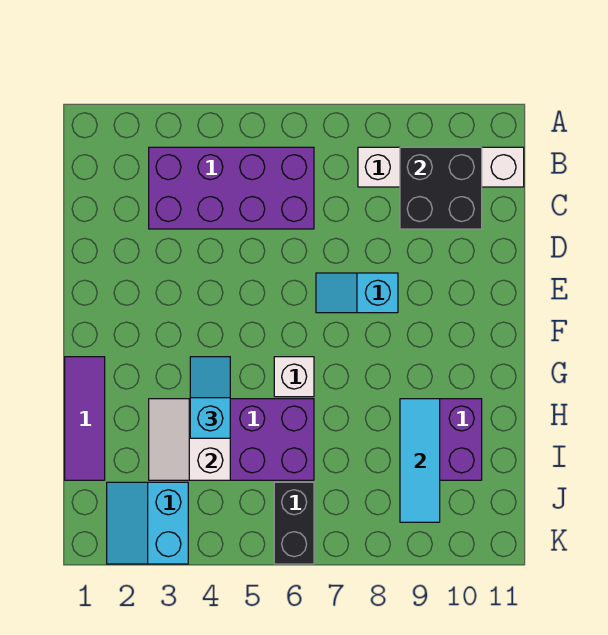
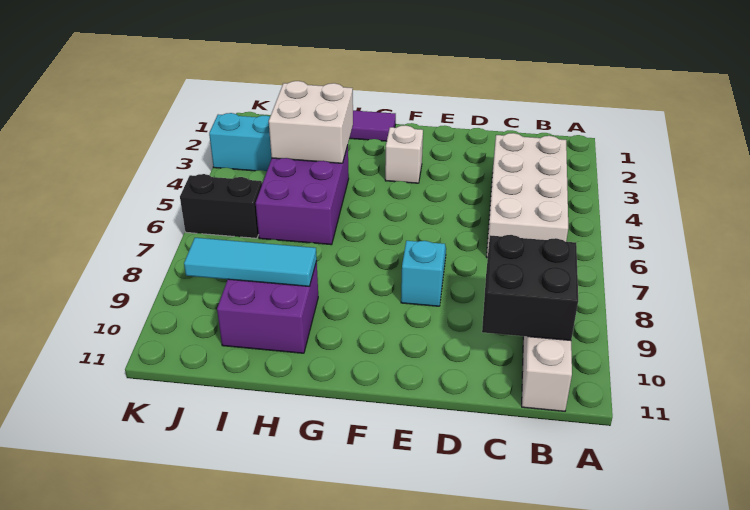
purple brick B3:C6 level 1 -> white brick B3:C6 level 1
cyan slope G4:H4 level 3 top H -> none
white brick G6 level 1 -> white brick F3 level 1
white slope H3:I4 level 2 top 4 -> white brick H3:I4 level 2

